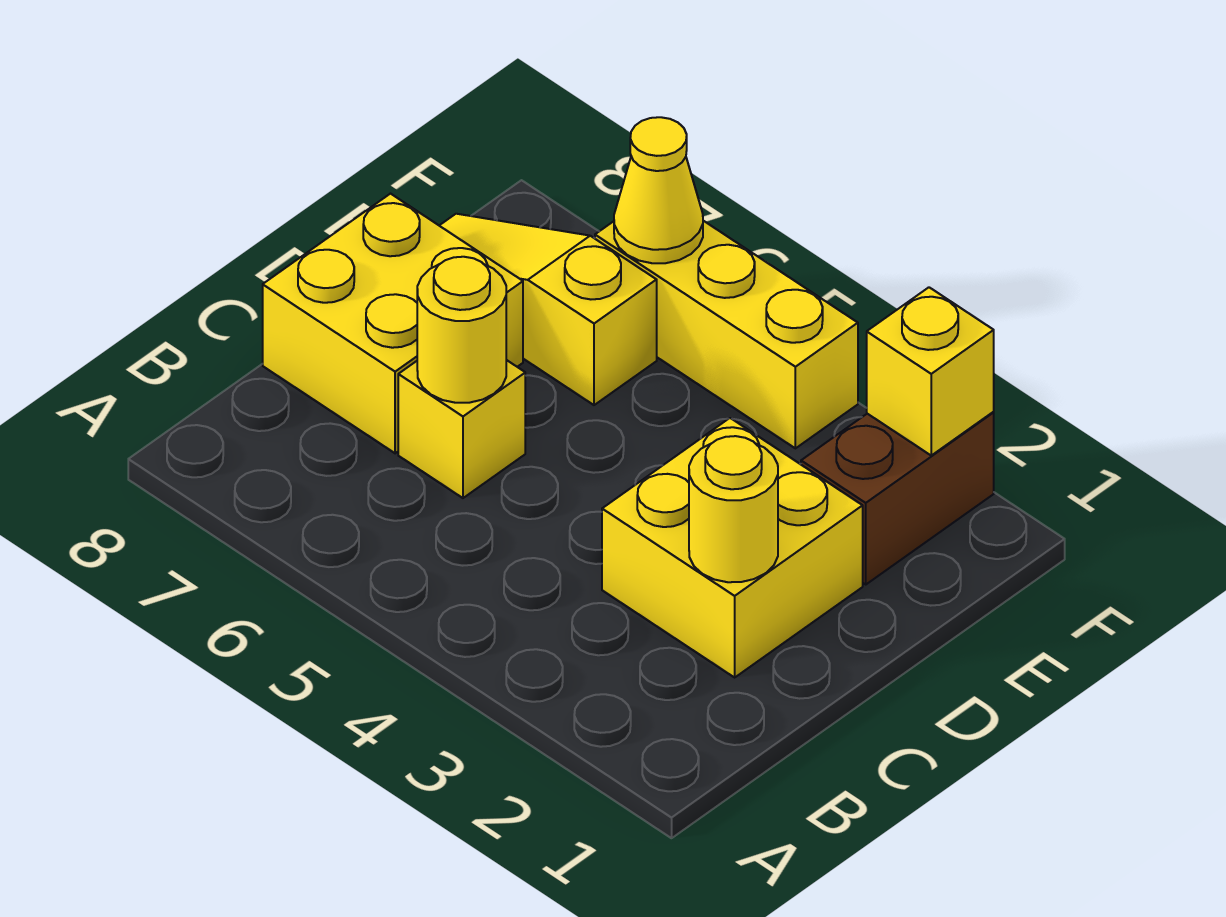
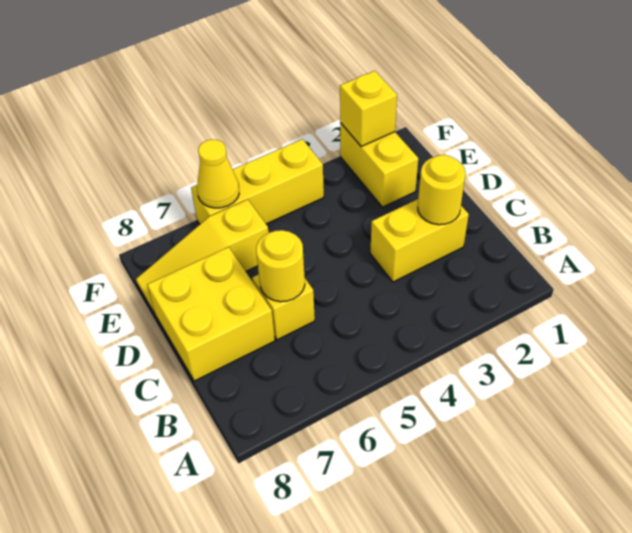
yellow brick C2:D3 level 1 -> yellow brick C2:C3 level 1
brown brick E2:F2 level 1 -> yellow brick E2:F2 level 1

